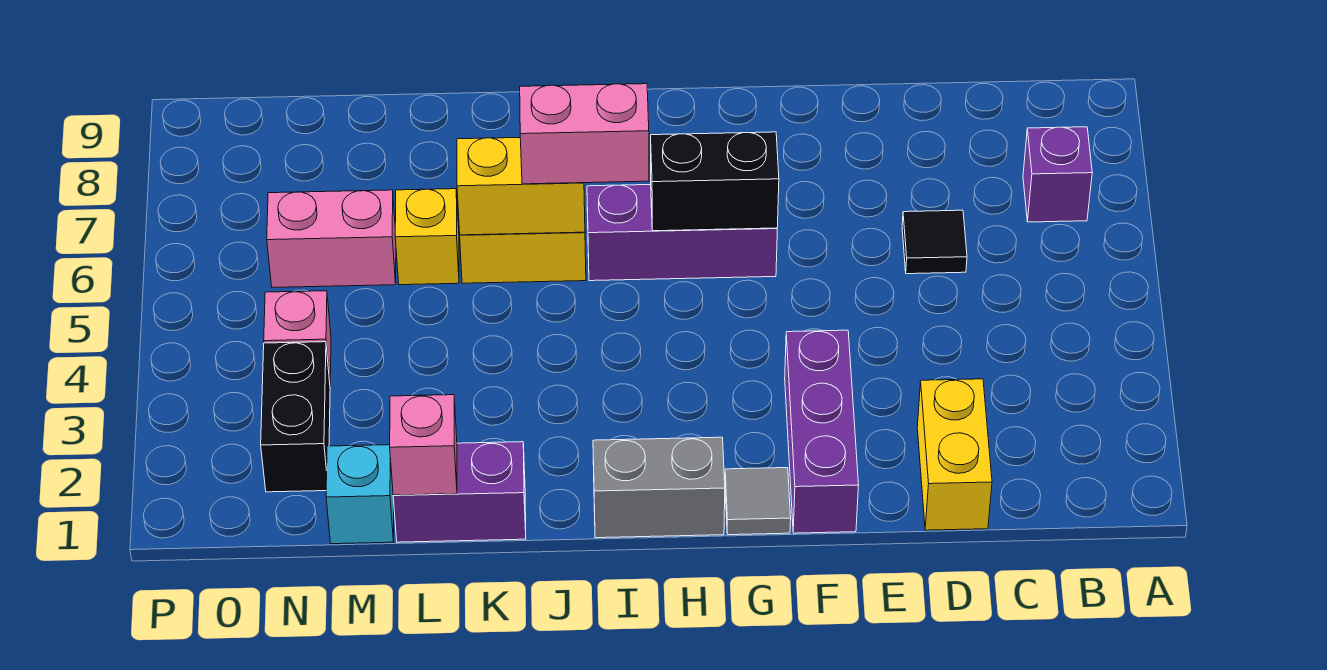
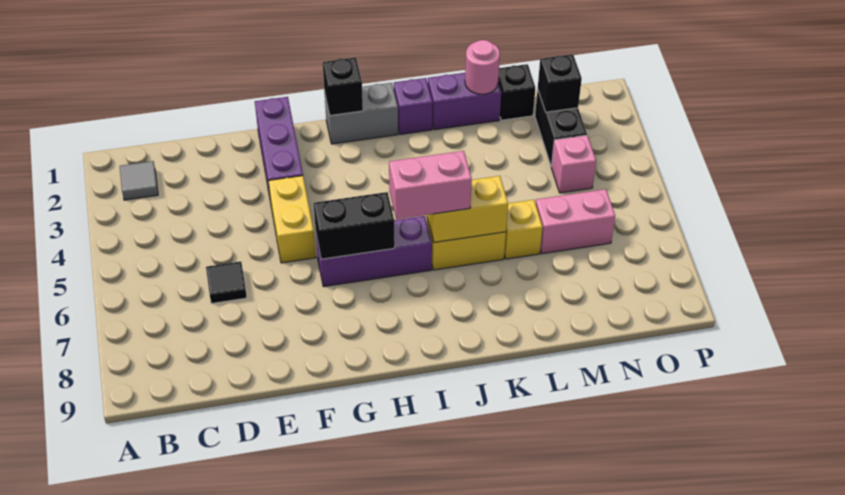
purple brick B7 level 1 -> purple brick J1 level 1
yellow brick D1:D2 level 1 -> yellow brick F4:F5 level 1
grey tile G1 level 1 -> grey tile B2 level 1
none -> black brick H1 level 2
pink brick L1 level 2 -> pink round brick L1 level 2
cyan brick M1 level 1 -> black brick M1 level 1
none -> black brick N2 level 2

